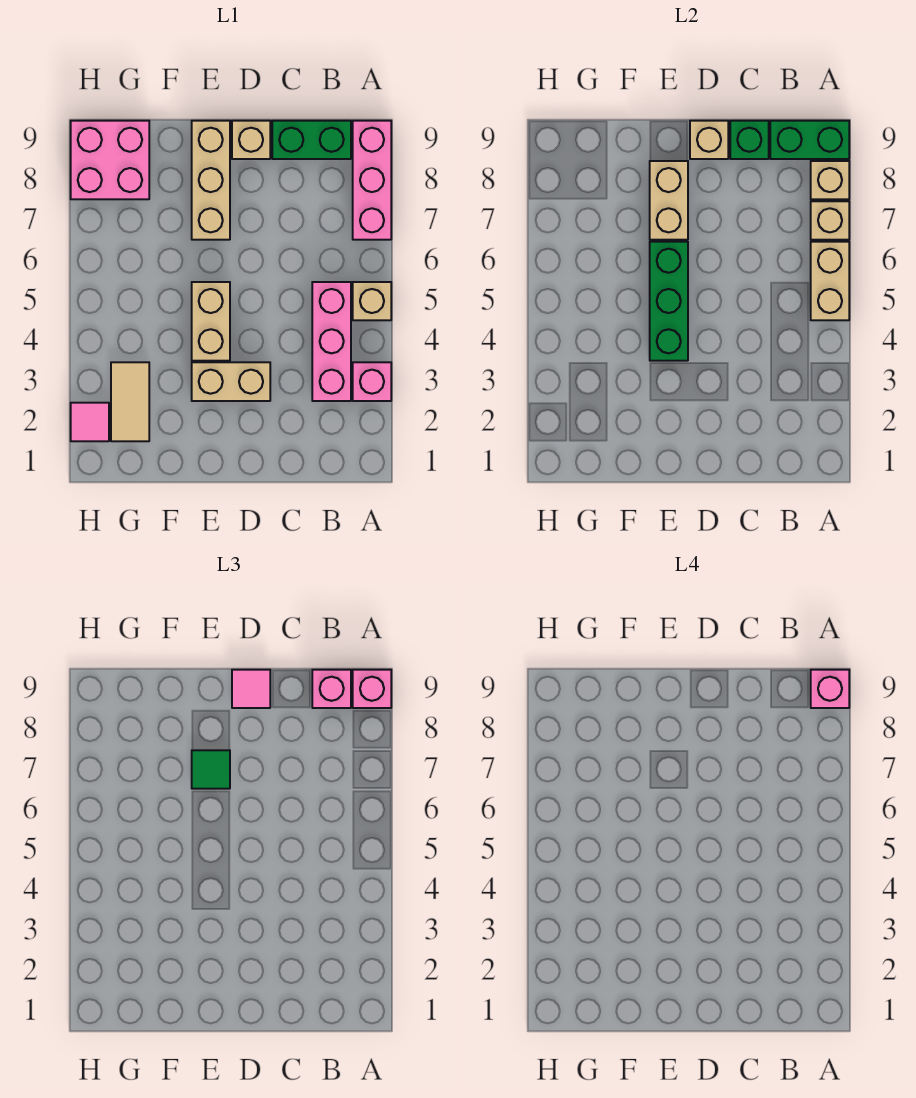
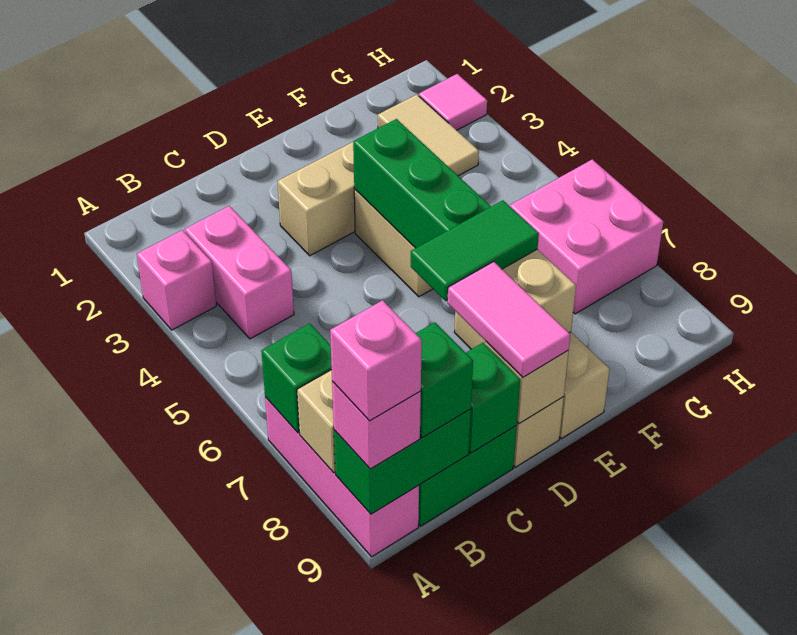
tan brick A5 level 1 -> none
tan brick A5:A6 level 2 -> none
tan brick A7 level 2 -> green brick A7 level 2
pink brick B3:B5 level 1 -> pink brick B3:B4 level 1
pink brick B9 level 3 -> green brick B9 level 3
pink tile D9 level 3 -> pink tile D8:D9 level 3
green tile E7 level 3 -> green tile D7:E7 level 3
pink brick G8:H9 level 1 -> pink brick G6:H7 level 1

